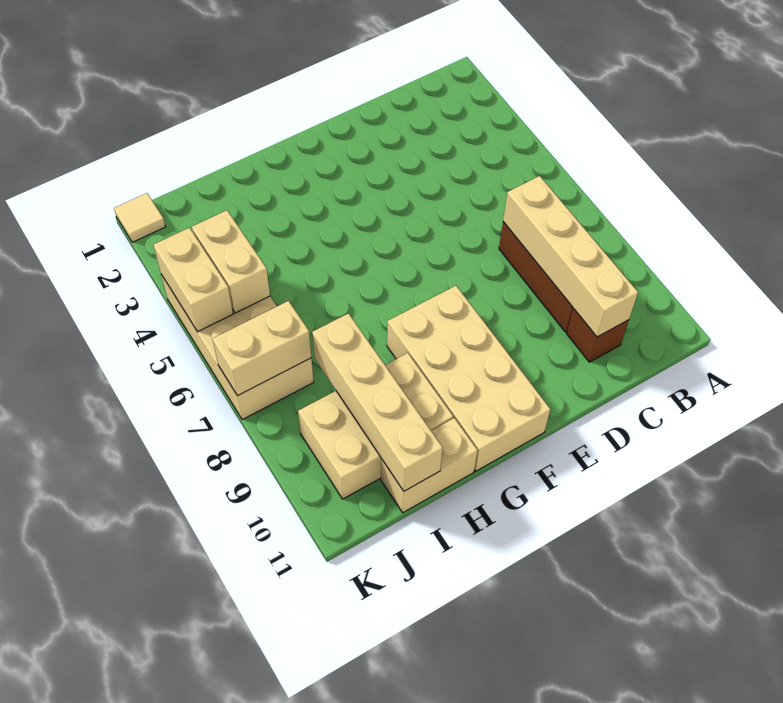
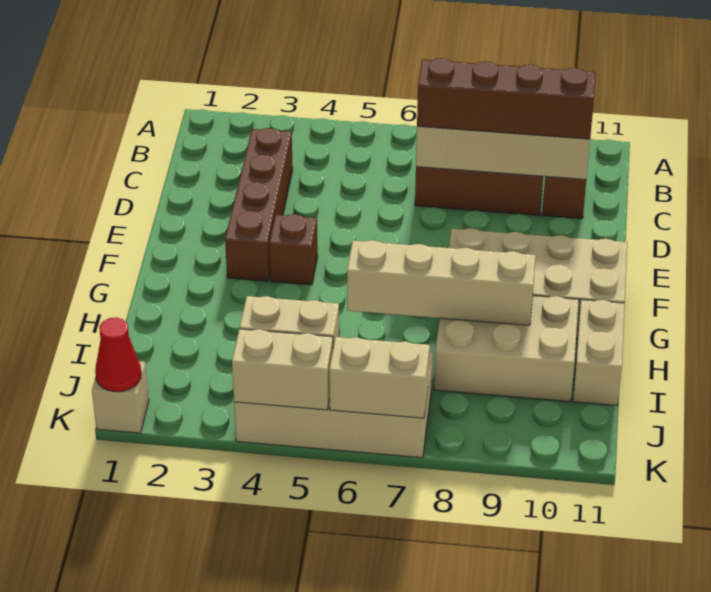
none -> brown brick C3:F3 level 1
none -> brown brick C7:C10 level 3
none -> brown brick F4 level 1
tan brick H9:J10 level 1 -> tan brick H8:I10 level 1
tan brick I8:I11 level 2 -> tan brick H6:H9 level 2
tan brick J7:K7 level 2 -> tan brick K6:K7 level 2
tan tile K1 level 1 -> tan brick K1 level 1
none -> red cone K1 level 2

